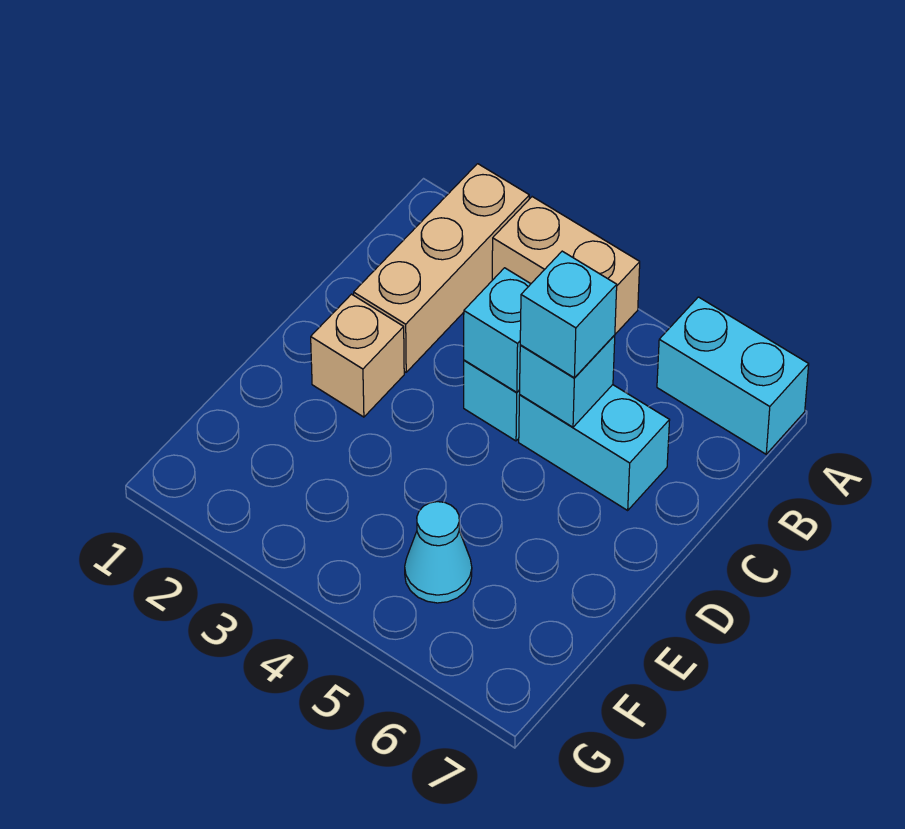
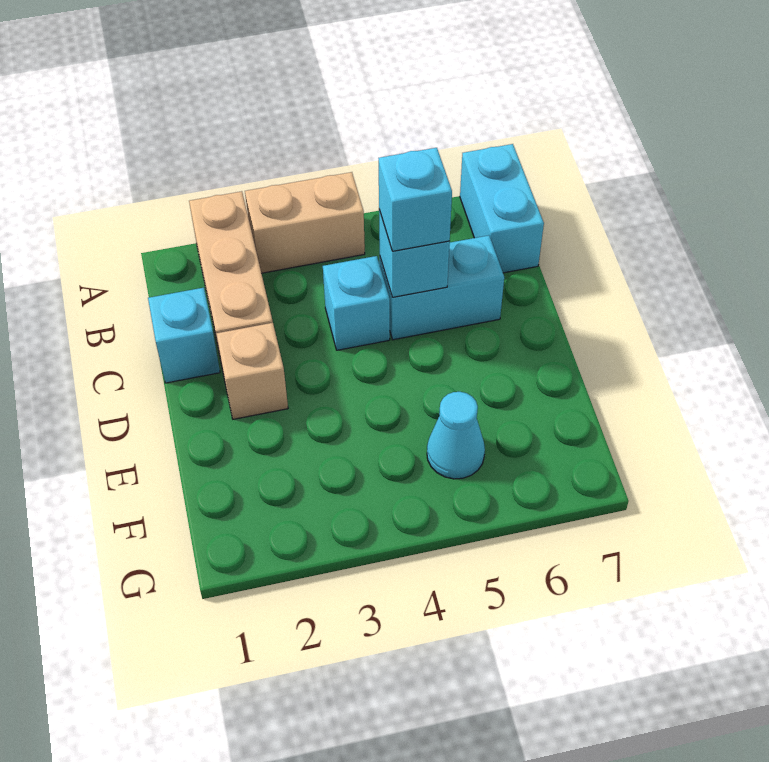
cyan brick A6:A7 level 1 -> cyan brick A7:B7 level 1
cyan brick C4 level 2 -> cyan brick C1 level 1

